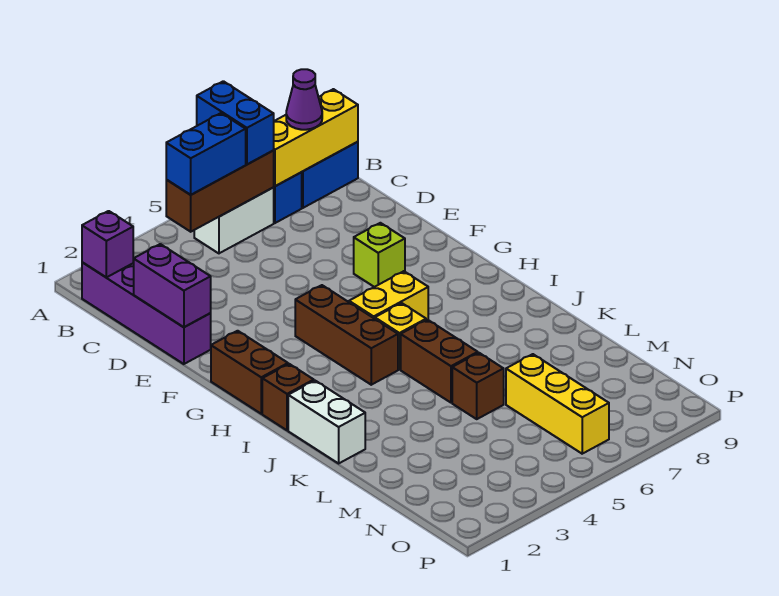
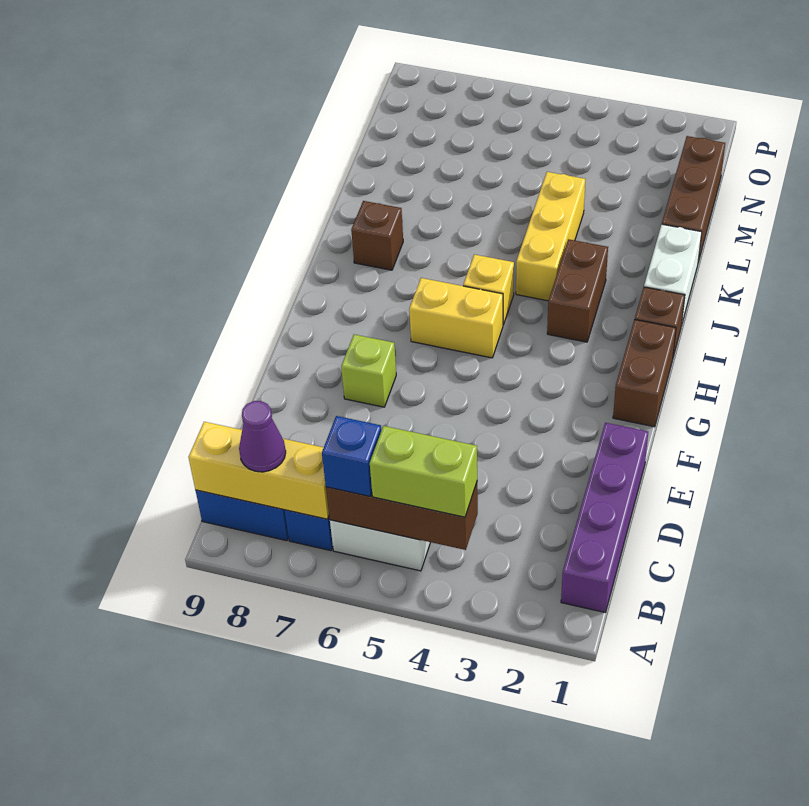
blue brick A6:B6 level 3 -> blue brick B6 level 3
purple brick B1 level 2 -> none
blue brick B4:B5 level 3 -> lime brick B4:B5 level 3
purple brick D1:E1 level 2 -> none
brown brick G4:I4 level 1 -> brown brick L1:N1 level 1
brown brick J5:K5 level 1 -> brown brick I3:J3 level 1
brown brick L5 level 1 -> brown brick J8 level 1
yellow brick M6:O6 level 1 -> yellow brick J4:L4 level 1

